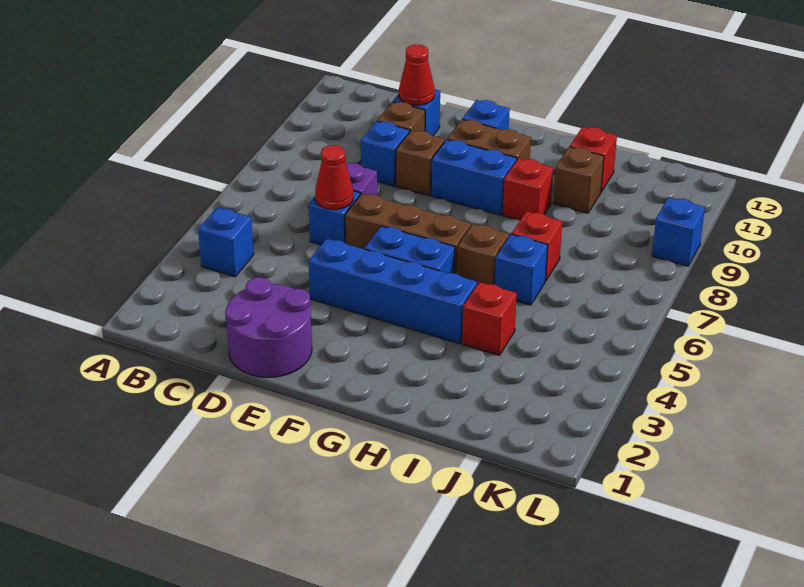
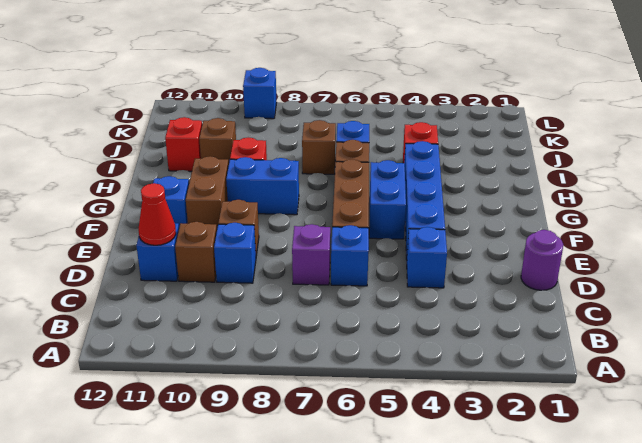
blue brick B4 level 1 -> blue brick D4 level 1
purple round brick D1:E2 level 1 -> purple round brick D1 level 1
red cone D6 level 2 -> none
blue brick F9:G9 level 1 -> blue brick G8:G9 level 1
red brick I7 level 1 -> brown brick I7 level 1

